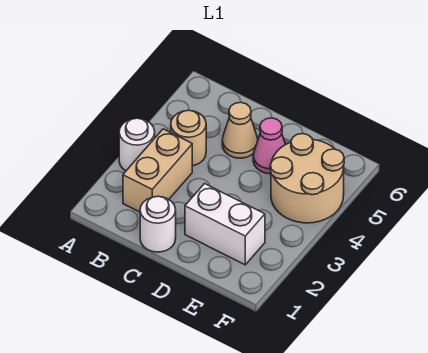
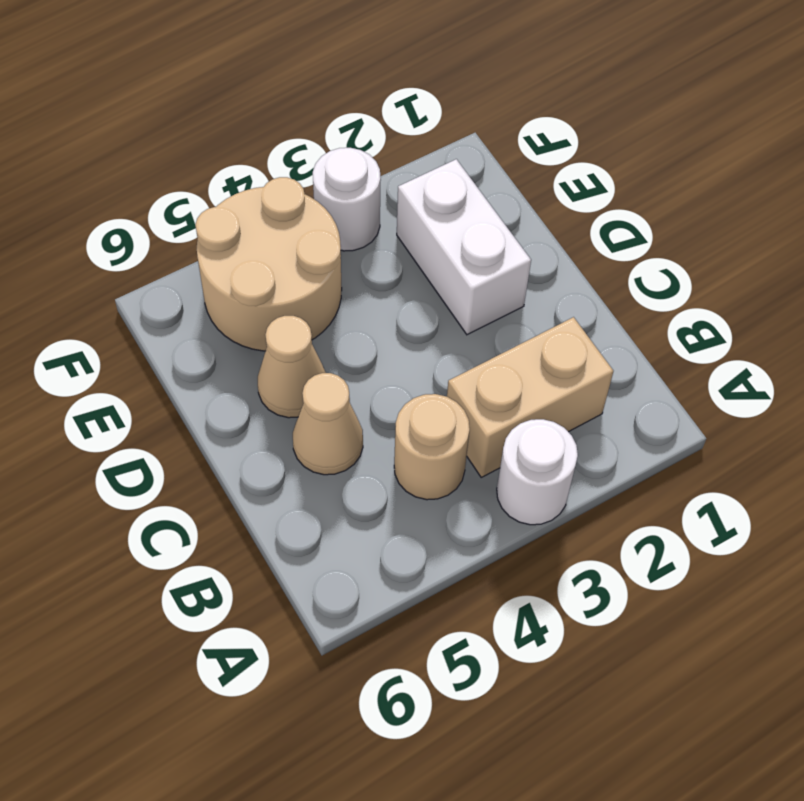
white round brick C1 level 1 -> white round brick F3 level 1
pink cone D5 level 1 -> tan cone D5 level 1

